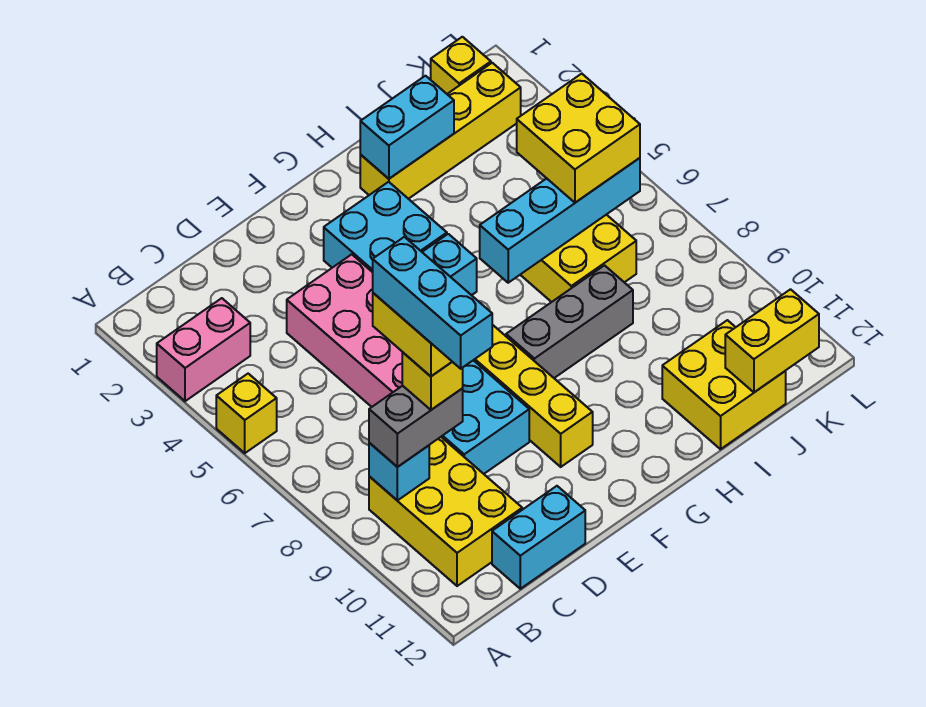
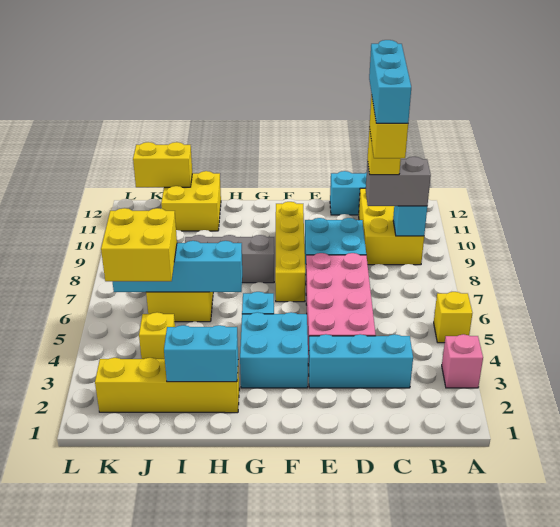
pink brick A3:B3 level 1 -> pink brick A3 level 1
none -> cyan brick C3:E3 level 1
yellow brick K1 level 1 -> yellow brick J4 level 1

